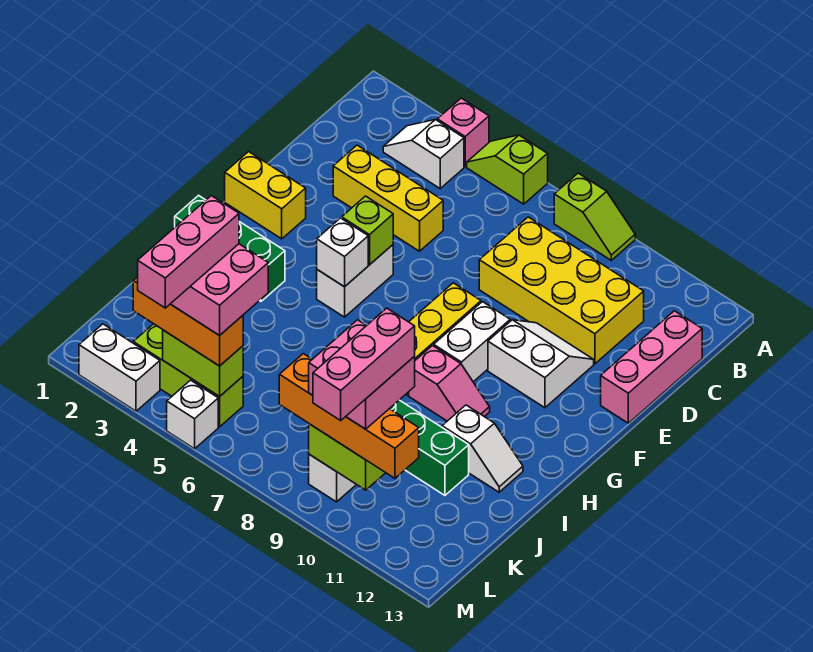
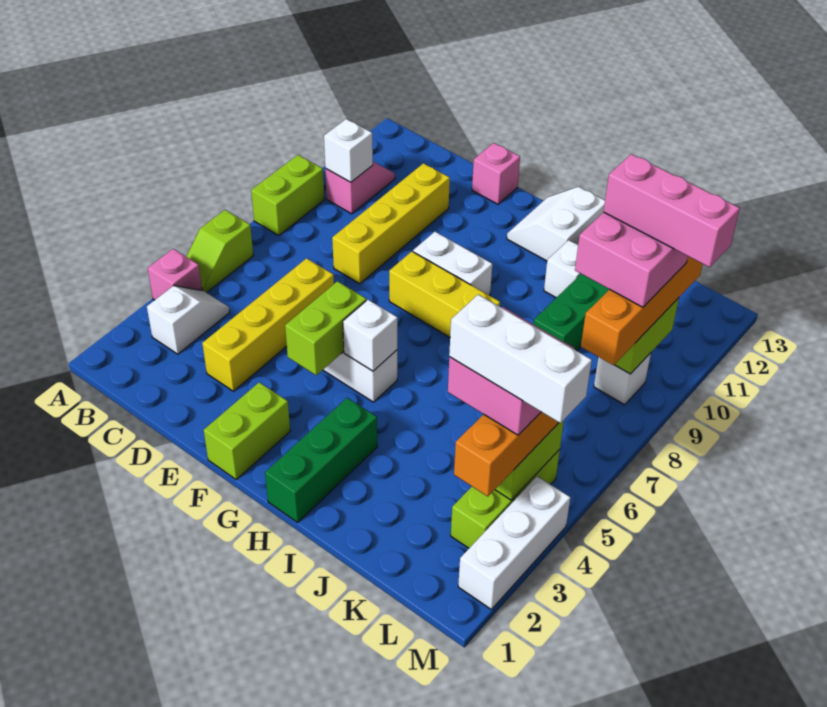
lime slope A8:A9 level 1 top 8 -> lime brick A8:A9 level 1
white slope B3:B4 level 1 top 4 -> white slope B3:B4 level 1 top 3
yellow brick C8:D11 level 1 -> yellow brick D8:D11 level 1
pink brick C13:E13 level 1 -> pink brick E13 level 1
yellow brick D3:D5 level 1 -> yellow brick D3:D6 level 1
white slope E10:F11 level 1 top F -> white slope G12:H13 level 1 top H
yellow brick F1:F2 level 1 -> lime brick F1:F2 level 1
lime brick F5 level 2 -> lime brick F4:F5 level 2
pink slope H9:H10 level 1 top 9 -> pink slope B10:B11 level 1 top 10
pink brick K4:M4 level 5 -> white brick K4:M4 level 5
white brick M2:M3 level 1 -> white brick M2:M4 level 1
white brick M5 level 1 -> white brick B10 level 2

